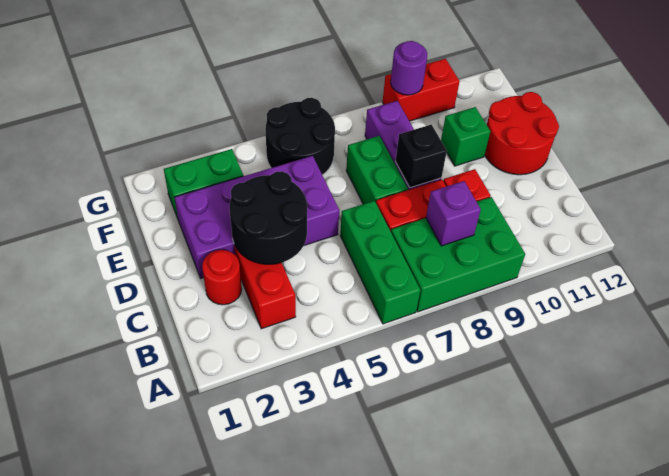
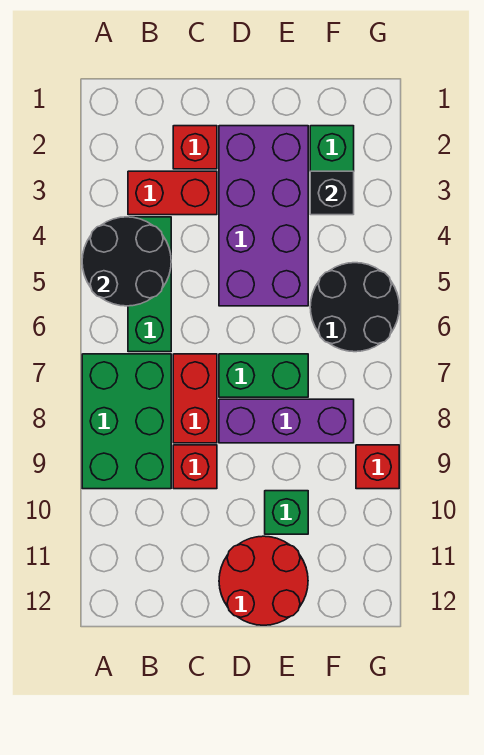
green brick A6:C6 level 1 -> green brick B4:B6 level 1
purple brick B8 level 2 -> none
red round brick C2 level 1 -> red brick C2 level 1
black round brick C3:D4 level 2 -> black round brick A4:B5 level 2
black brick D8 level 2 -> black brick F3 level 2
red brick G9:G10 level 1 -> red brick G9 level 1
purple round brick G9 level 2 -> none

